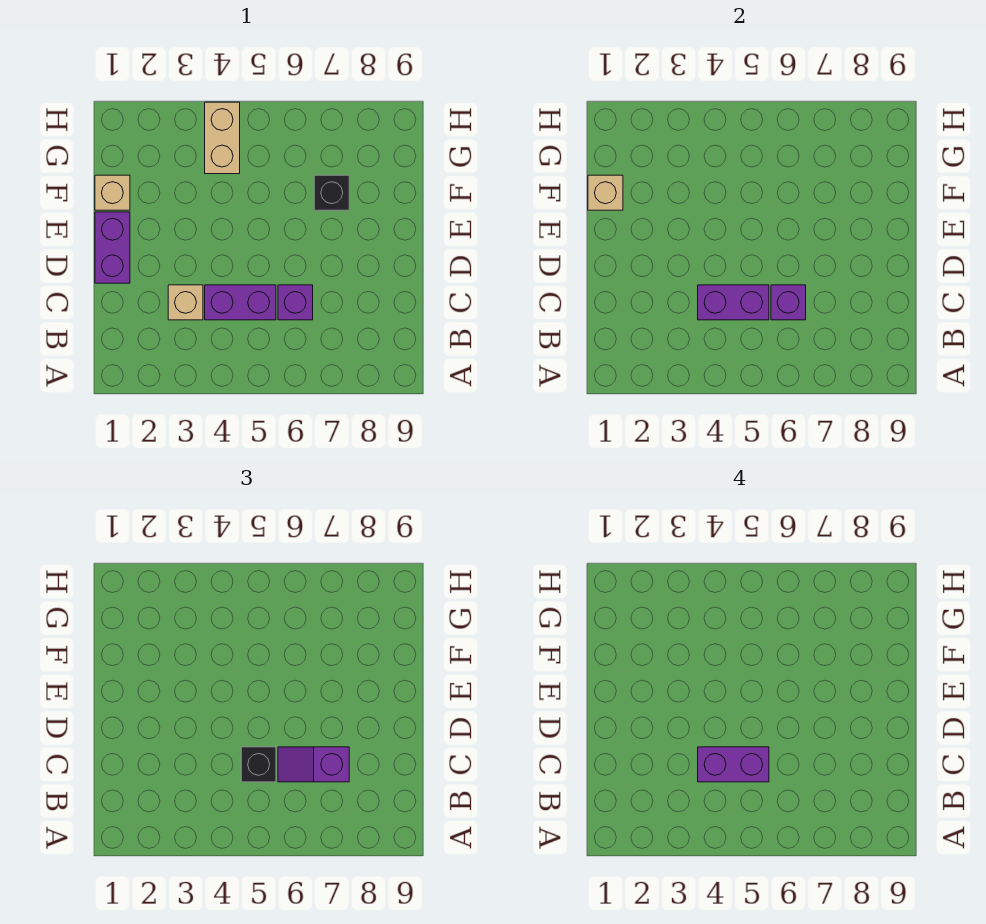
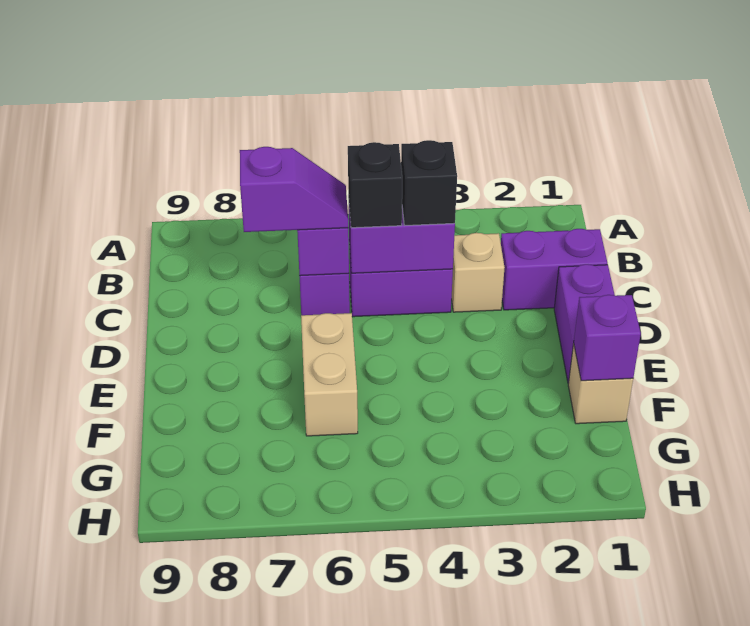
purple brick C4:C5 level 4 -> purple brick C1:C2 level 1
tan brick F1 level 2 -> purple brick F1 level 2
black brick F7 level 1 -> black brick C4 level 3
tan brick G4:H4 level 1 -> tan brick E6:F6 level 1

